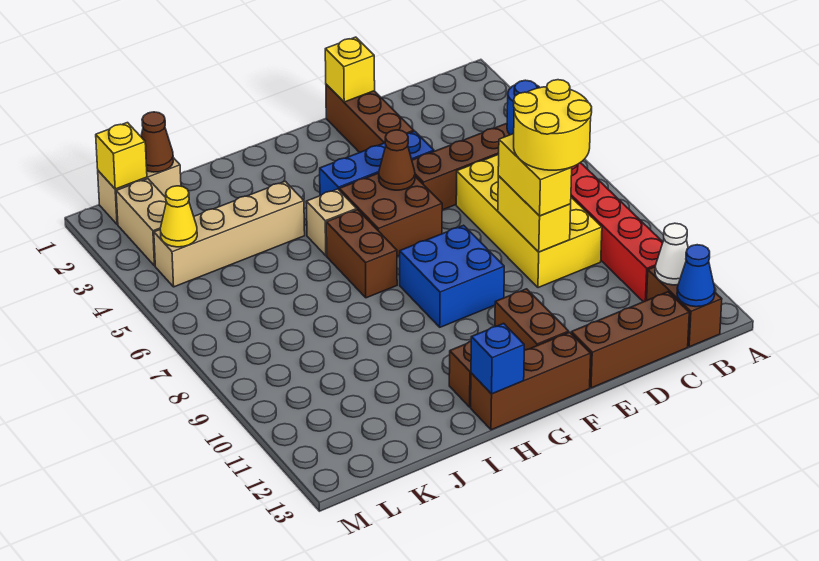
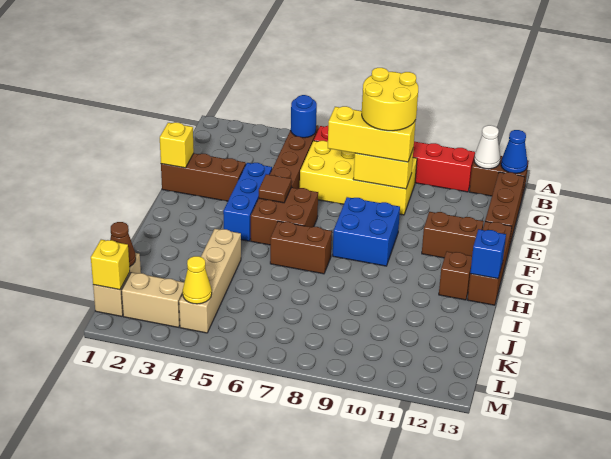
yellow brick D8:D9 level 3 -> yellow brick D7:D9 level 3
brown cone F5 level 2 -> brown tile F5 level 2
tan brick H5 level 1 -> none

